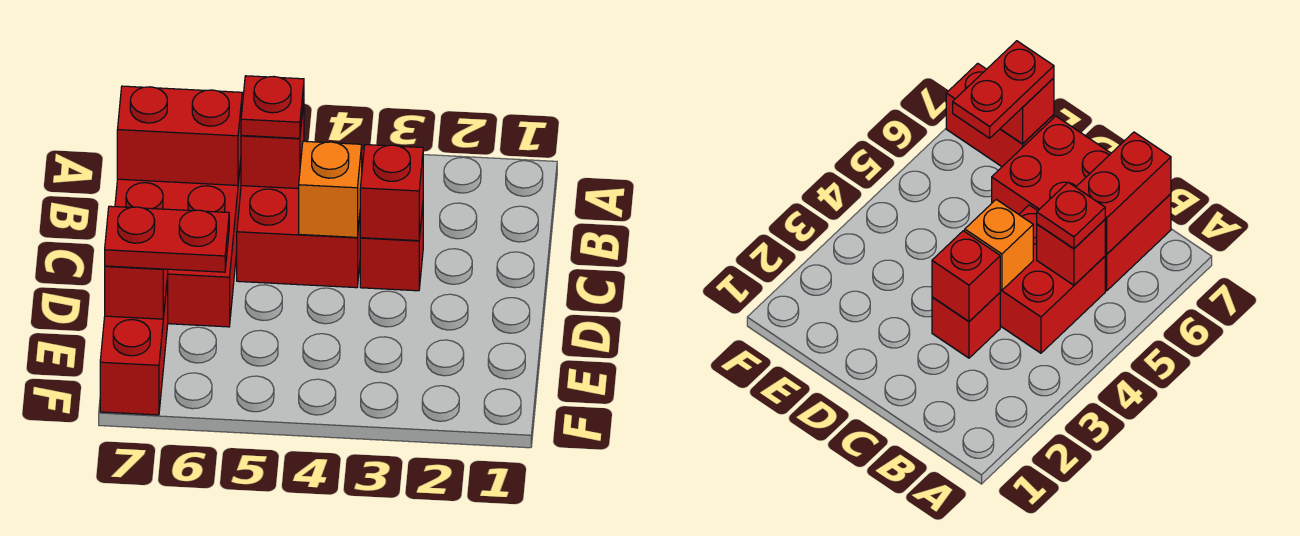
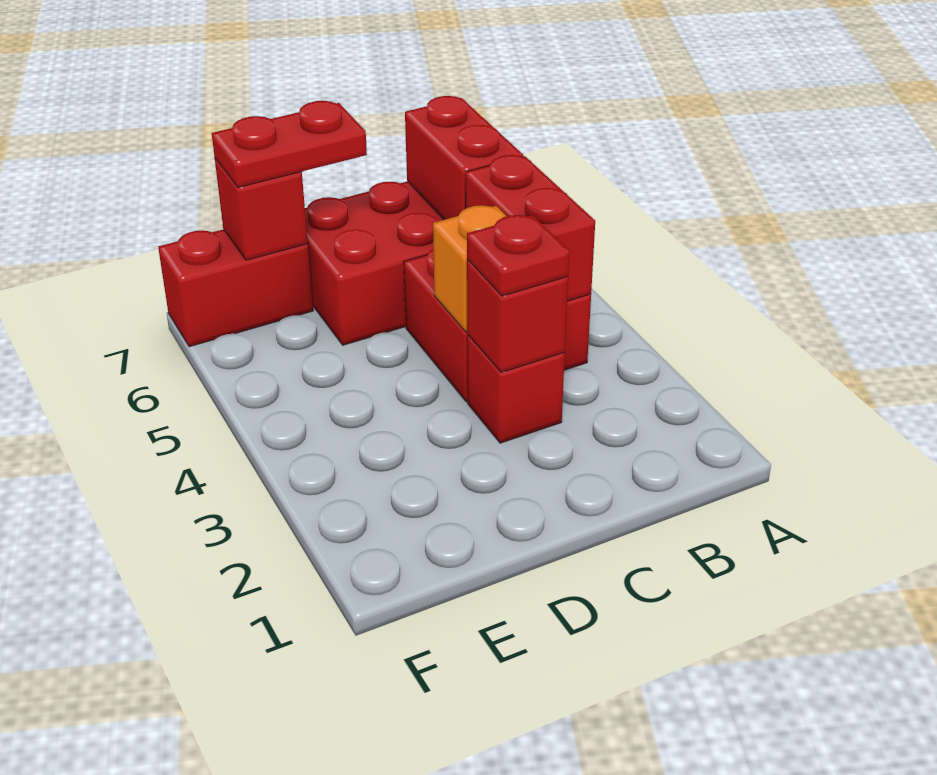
red brick B5 level 2 -> red brick B4:B5 level 2
red plate B5 level 3 -> red plate C3 level 3
red plate E6:E7 level 3 -> red plate D7:E7 level 3

